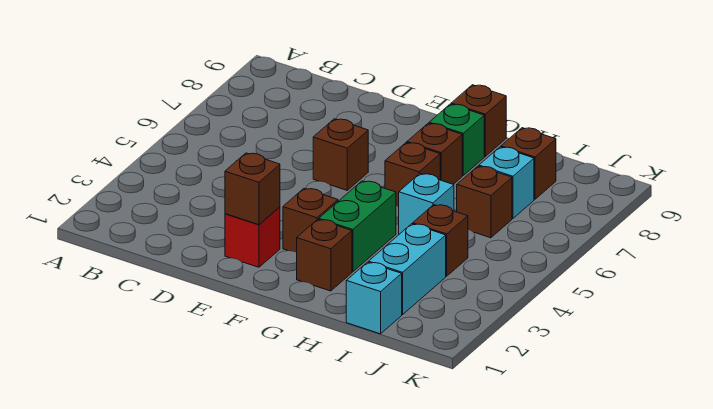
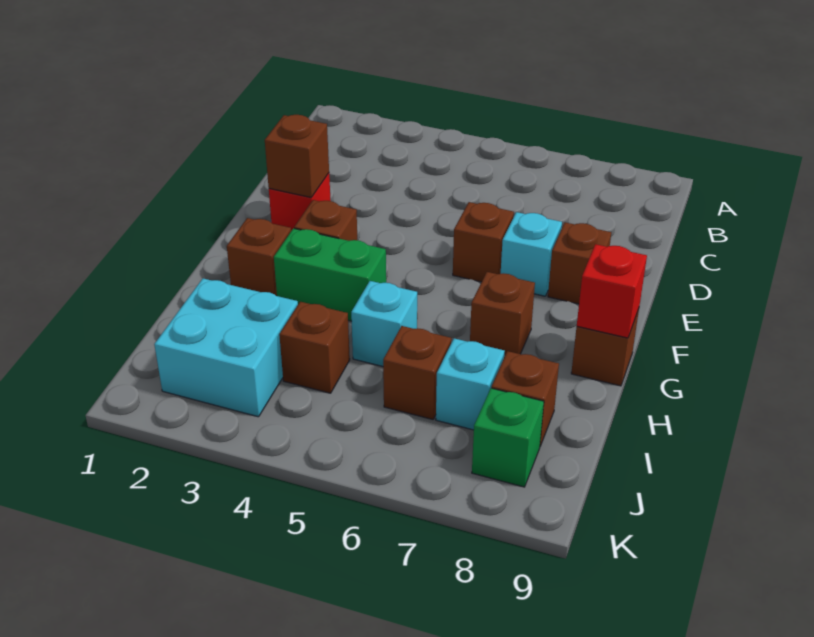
brown brick G6 level 1 -> brown brick E8 level 1
green brick G8 level 1 -> green brick J8 level 1
none -> red brick G9 level 2
cyan brick I1 level 1 -> cyan brick E7 level 1
cyan brick I2:I3 level 1 -> cyan brick I2:J3 level 1

